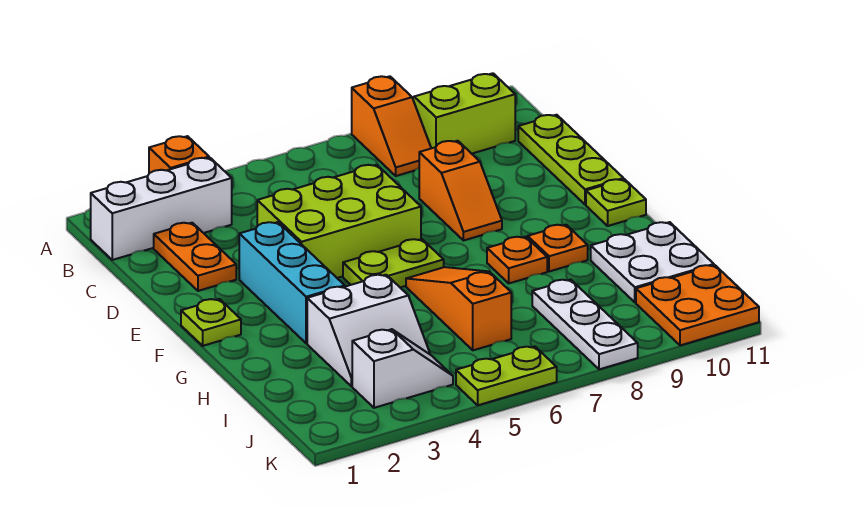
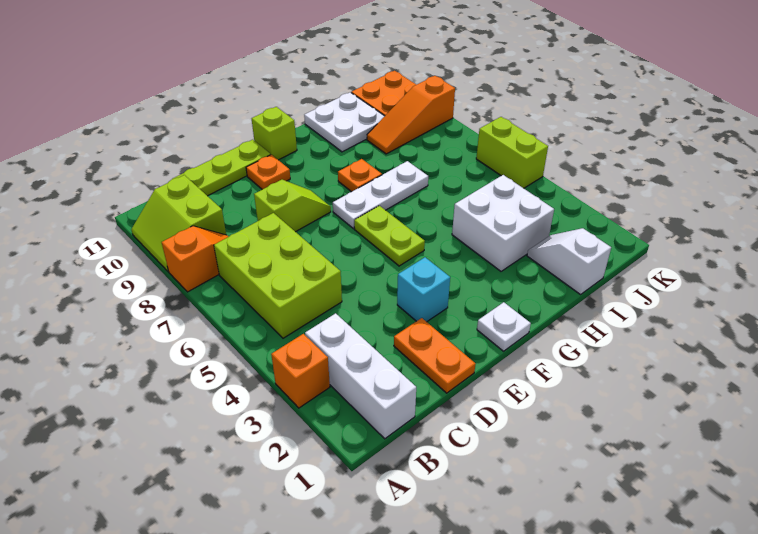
orange plate C2:D2 level 1 -> orange plate D1:D2 level 1
lime brick D4:E6 level 1 -> lime brick B5:C7 level 1
orange slope D8:E8 level 1 top D -> lime slope D8:E8 level 1 top D
cyan brick E3:G3 level 1 -> cyan brick E3 level 1
lime plate F1 level 1 -> white plate F1 level 1
lime plate F11 level 1 -> lime brick F11 level 1
orange slope G6:I6 level 1 top I -> orange slope I9:K9 level 1 top K
orange plate G9 level 1 -> orange plate E10 level 1
white slope H3:I4 level 1 top H -> white brick H3:I4 level 1
white plate I8:K8 level 1 -> white plate F7:H7 level 1
white slope J3:J4 level 1 top 3 -> white slope I1:I2 level 1 top 1
lime plate K5:K6 level 1 -> lime brick K5:K6 level 1

